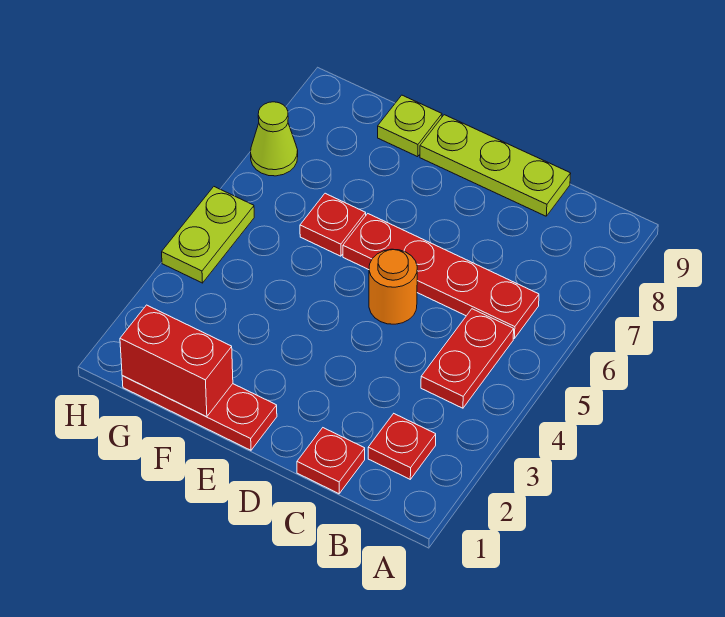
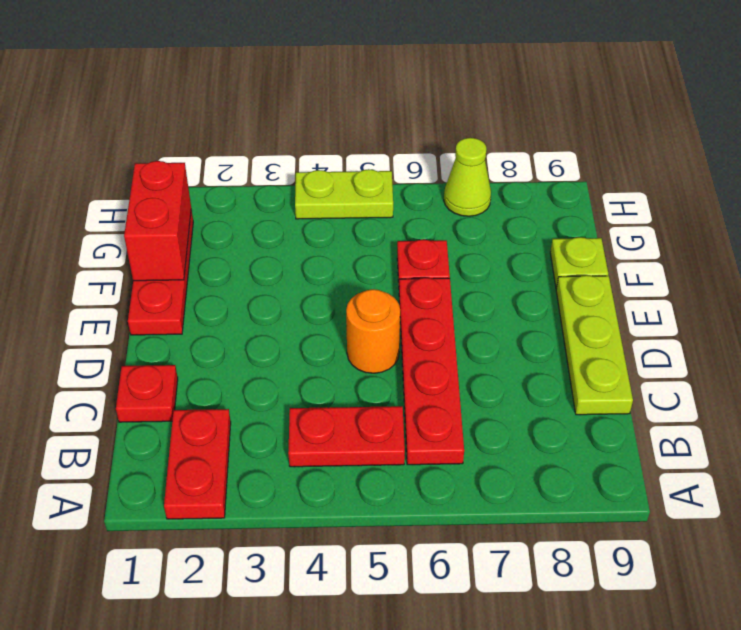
red plate B2 level 1 -> red plate A2:B2 level 1

